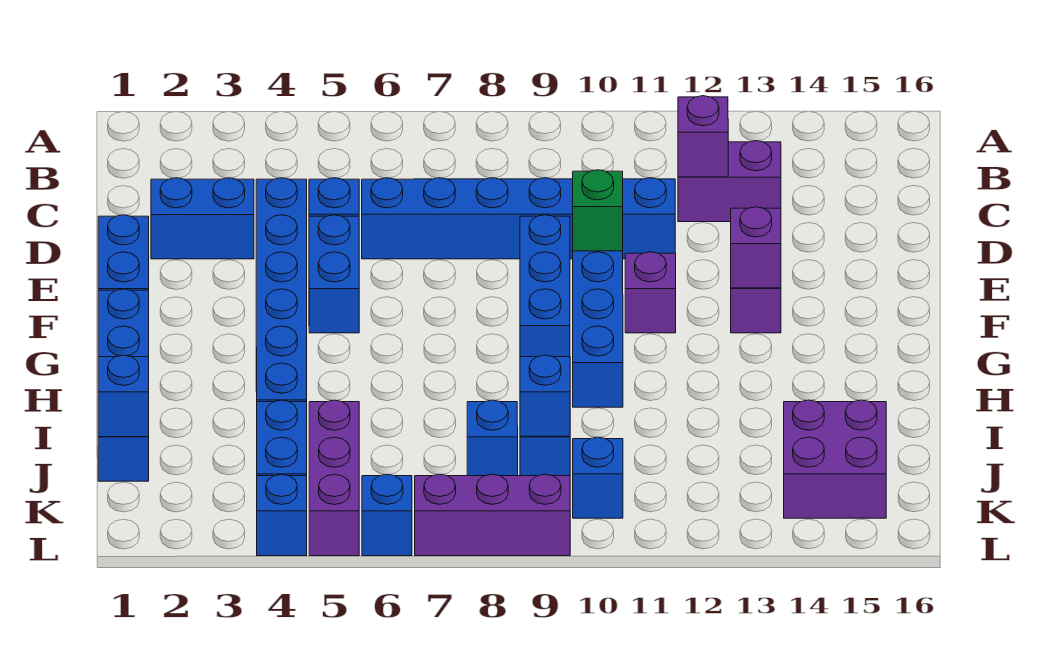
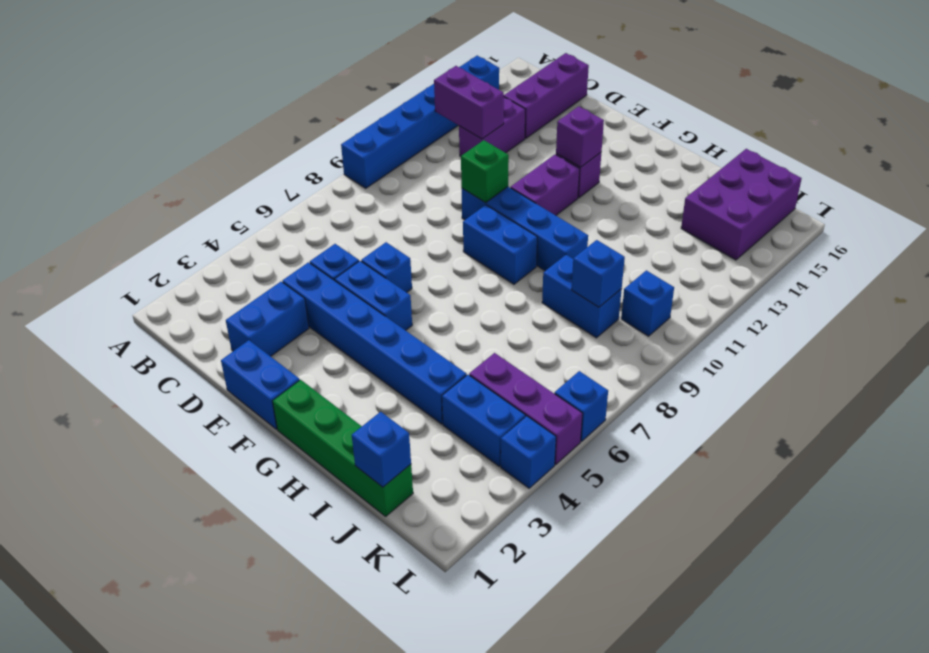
purple brick C12 level 2 -> purple brick B12:C12 level 2
blue brick D6:D11 level 1 -> blue brick A9:A14 level 1
blue brick E9:G9 level 1 -> blue brick F9:G9 level 1
purple brick F11 level 1 -> purple brick F11:F12 level 1
blue brick G1:J1 level 1 -> green brick G1:J1 level 1
blue brick J8 level 1 -> blue brick E6 level 1
purple brick J14:K15 level 1 -> purple brick J14:K16 level 1
purple brick L7:L9 level 1 -> purple brick C14:C16 level 1

